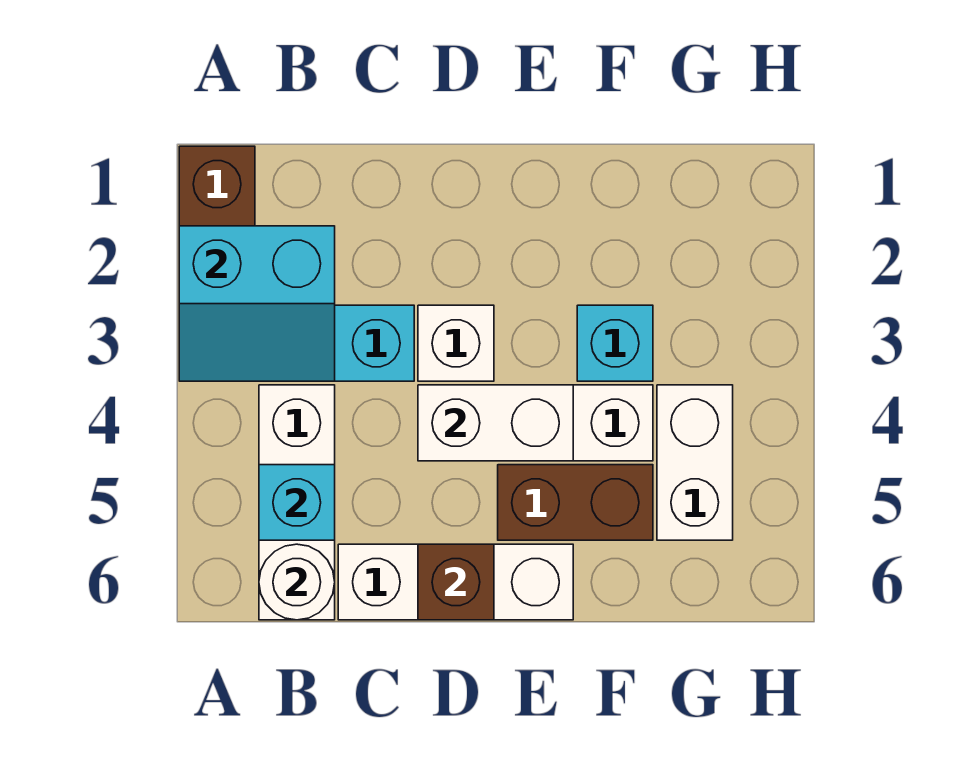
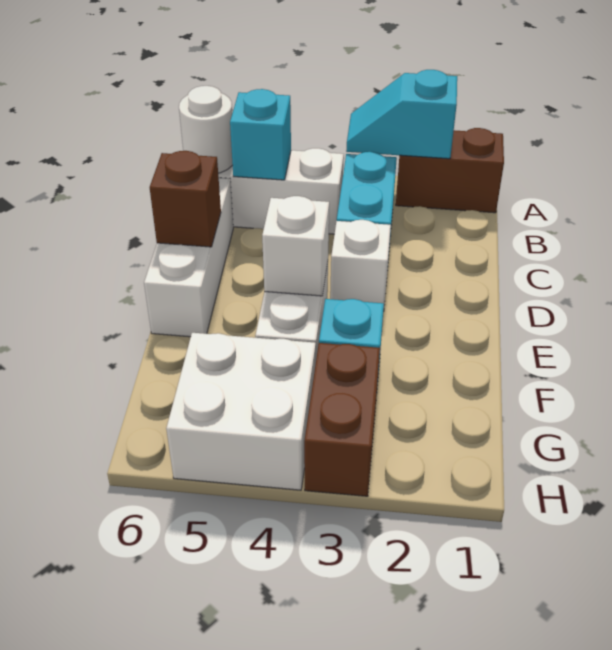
cyan slope A2:B3 level 2 top 2 -> cyan slope A2:A3 level 2 top 2
white brick D4:E4 level 2 -> white brick E4 level 2
brown brick E5:F5 level 1 -> brown brick G3:H3 level 1
white brick G4:G5 level 1 -> white brick G4:H5 level 1

